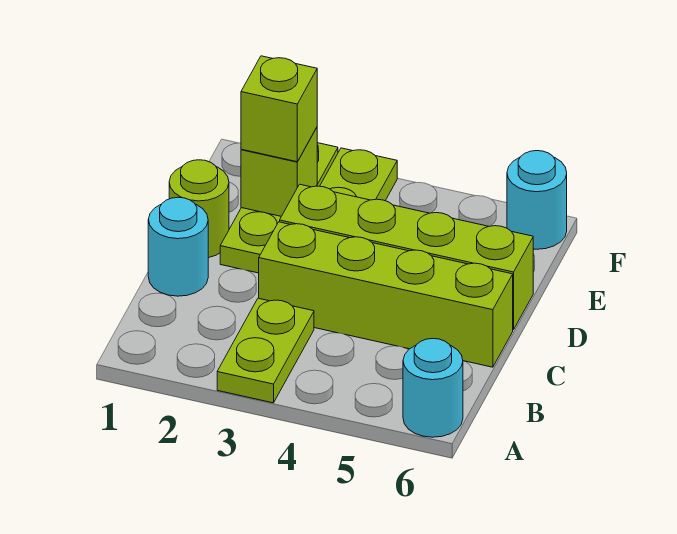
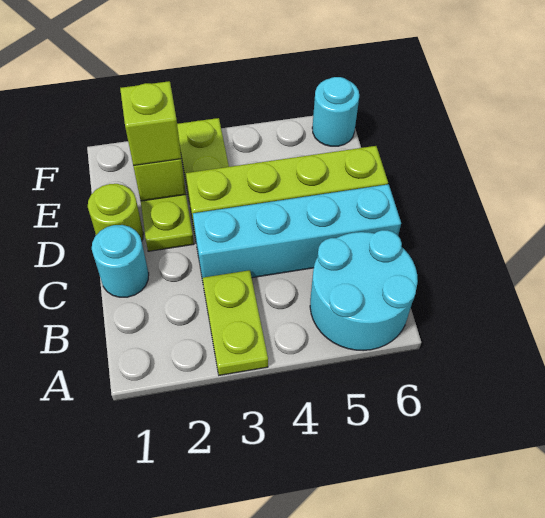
cyan round brick A6 level 1 -> cyan round brick A5:B6 level 1
lime brick C3:C6 level 1 -> cyan brick C3:C6 level 1

